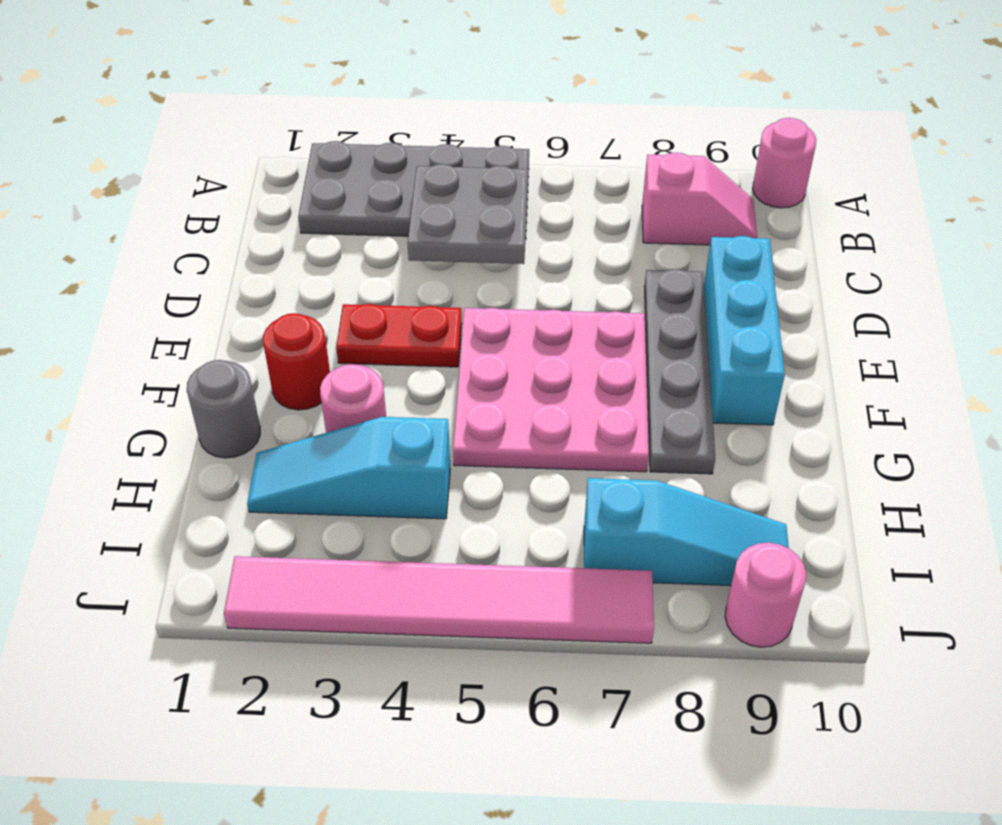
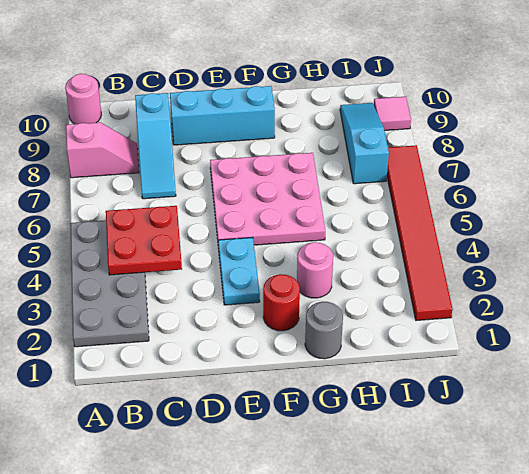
grey plate B4:C5 level 2 -> red plate B4:C5 level 2
pink slope B8:B9 level 1 top 8 -> pink slope A8:B8 level 1 top A
grey plate D8:G8 level 1 -> none
red plate E3:E4 level 1 -> cyan plate E3:E4 level 1
cyan slope H2:H4 level 1 top 4 -> cyan slope C7:C9 level 1 top 9
pink tile J2:J7 level 1 -> red tile J2:J7 level 1
pink round brick J9 level 1 -> pink tile J9 level 1

